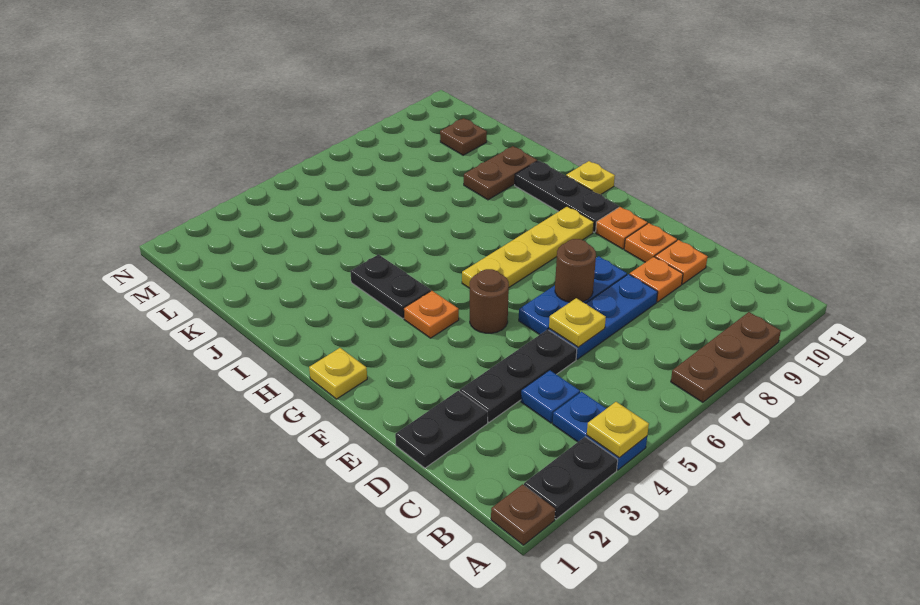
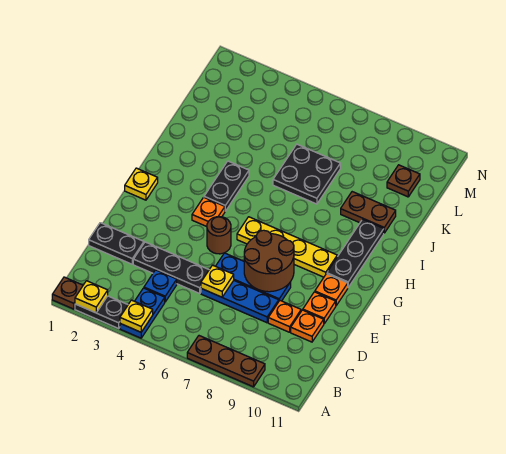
brown round brick E7 level 2 -> brown round brick E7:F8 level 2
yellow plate H11 level 1 -> yellow plate A2 level 2
none -> black plate J6:K7 level 1

